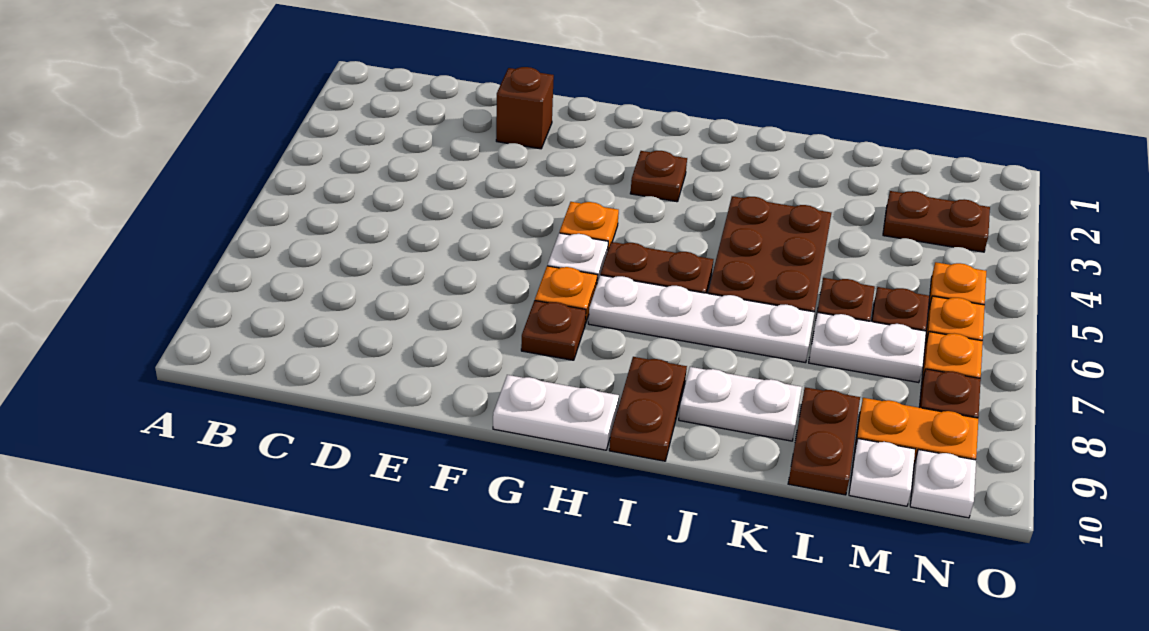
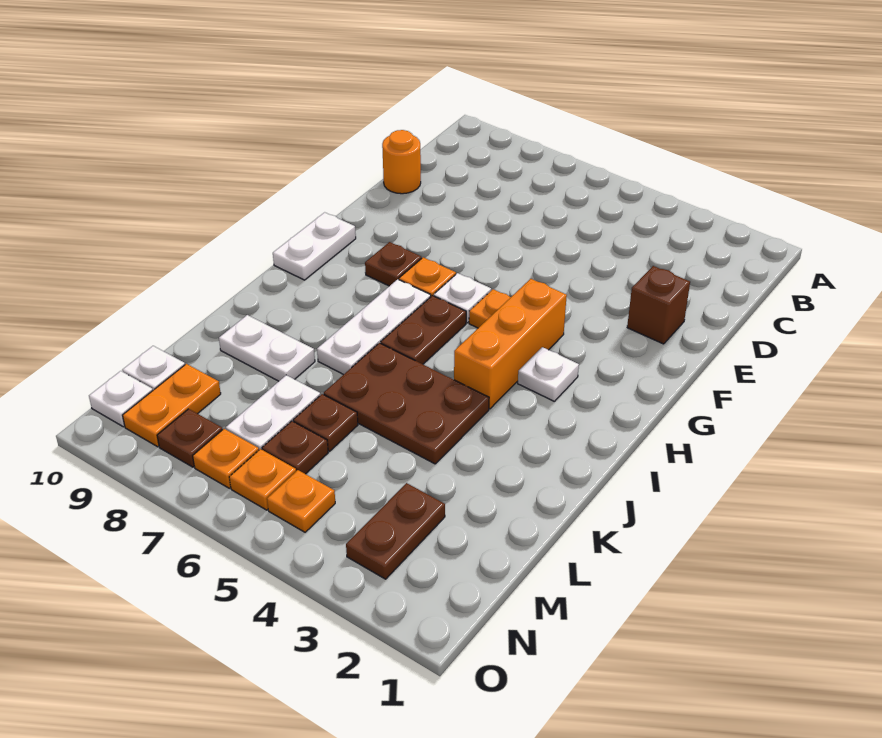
none -> orange round brick D10 level 1
none -> orange brick G4:I4 level 1
brown plate H3 level 1 -> white plate H3 level 1
white plate H7:K7 level 1 -> white plate H7:J7 level 1
brown plate I9:I10 level 1 -> none
white plate J9:K9 level 1 -> white plate K8:K9 level 1
brown plate L9:L10 level 1 -> none

